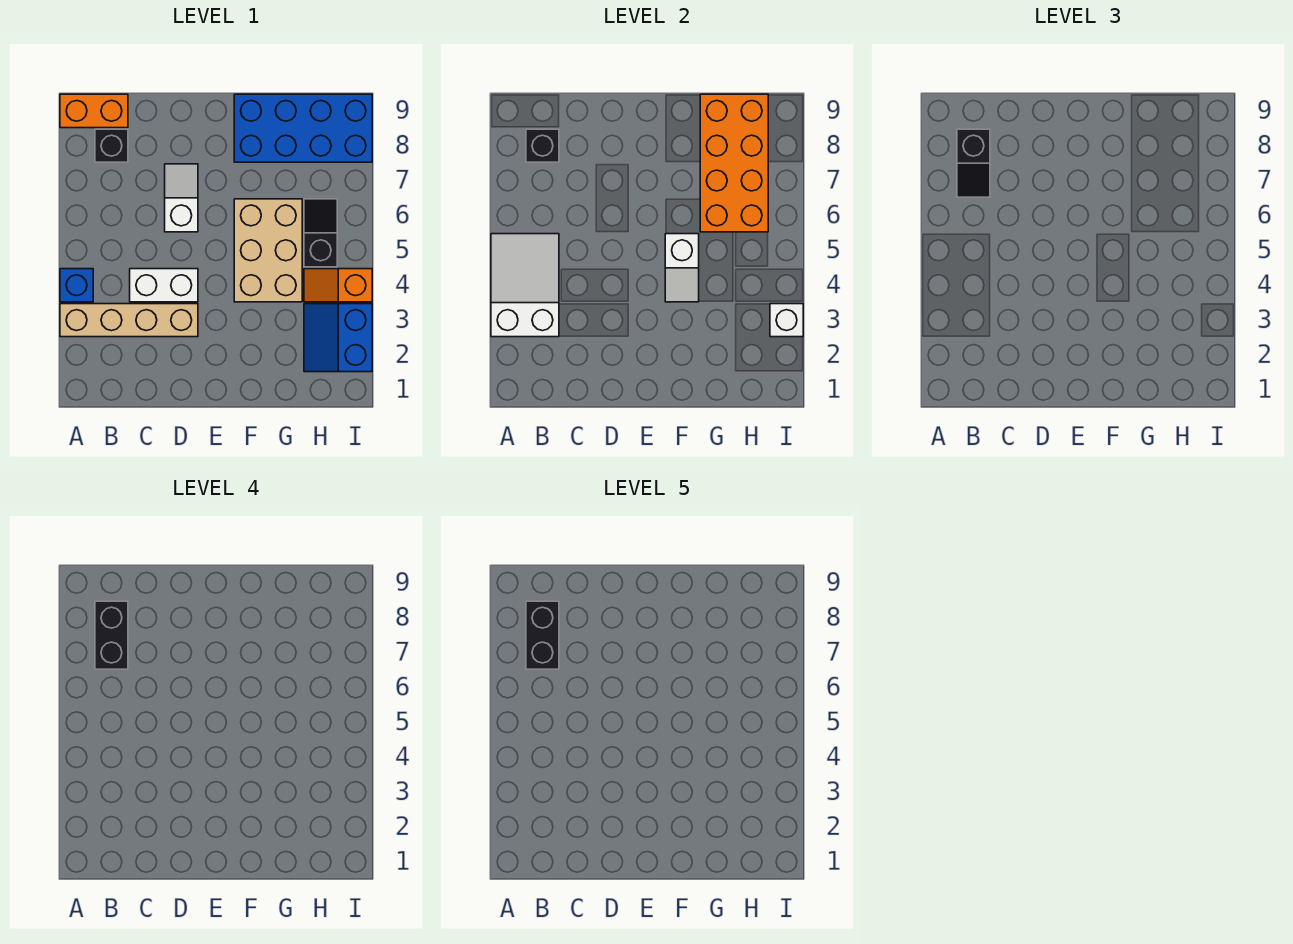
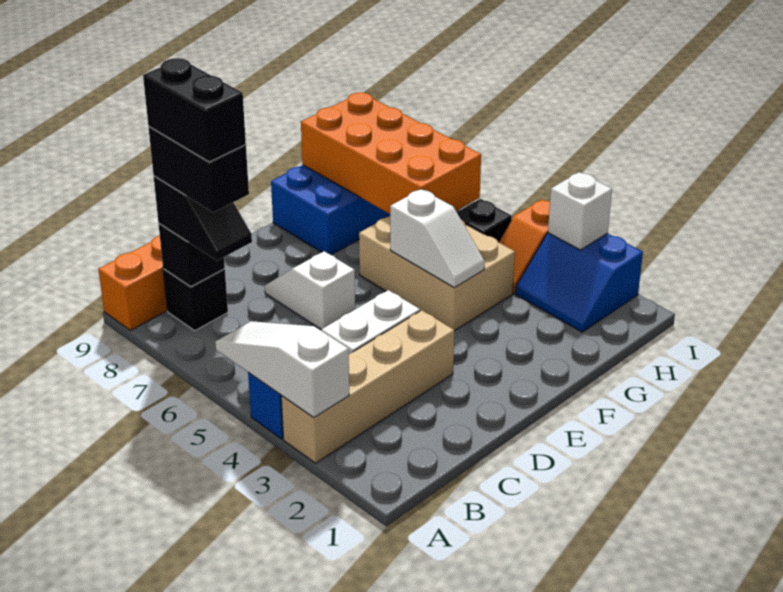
white slope A3:B5 level 2 top 3 -> white slope A3:A5 level 2 top 3

